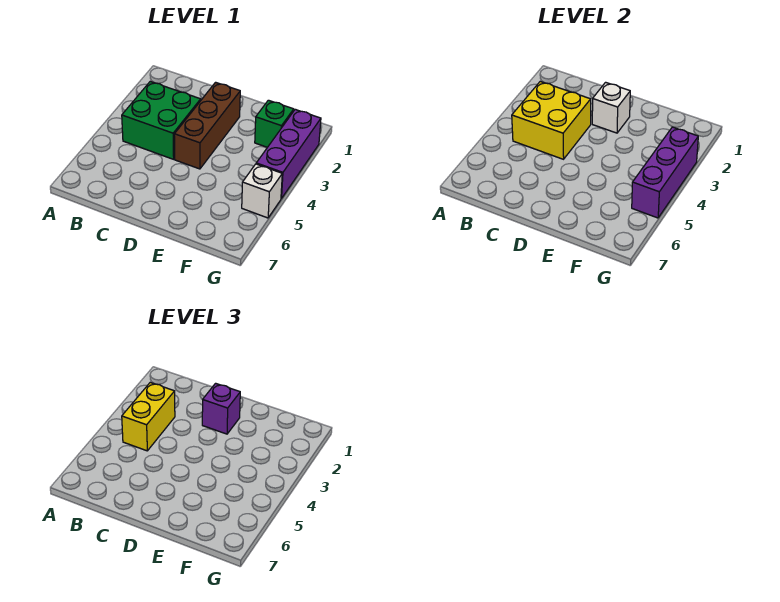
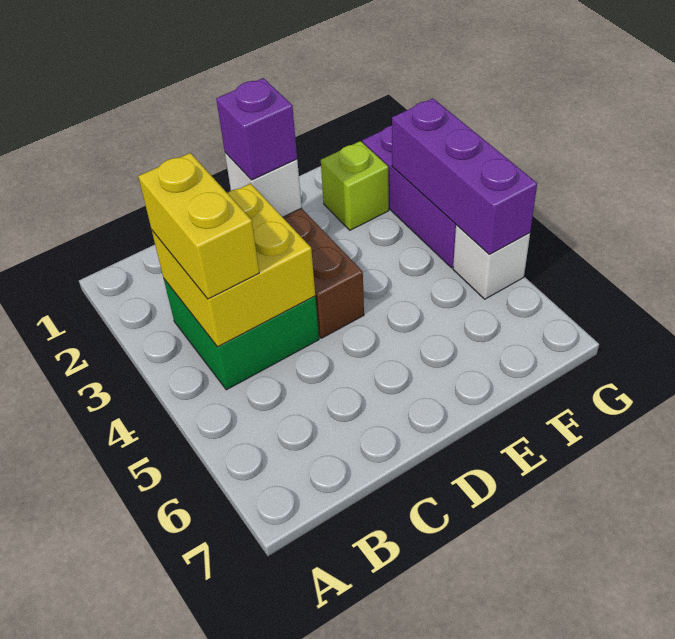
green brick F2 level 1 -> lime brick F2 level 1

